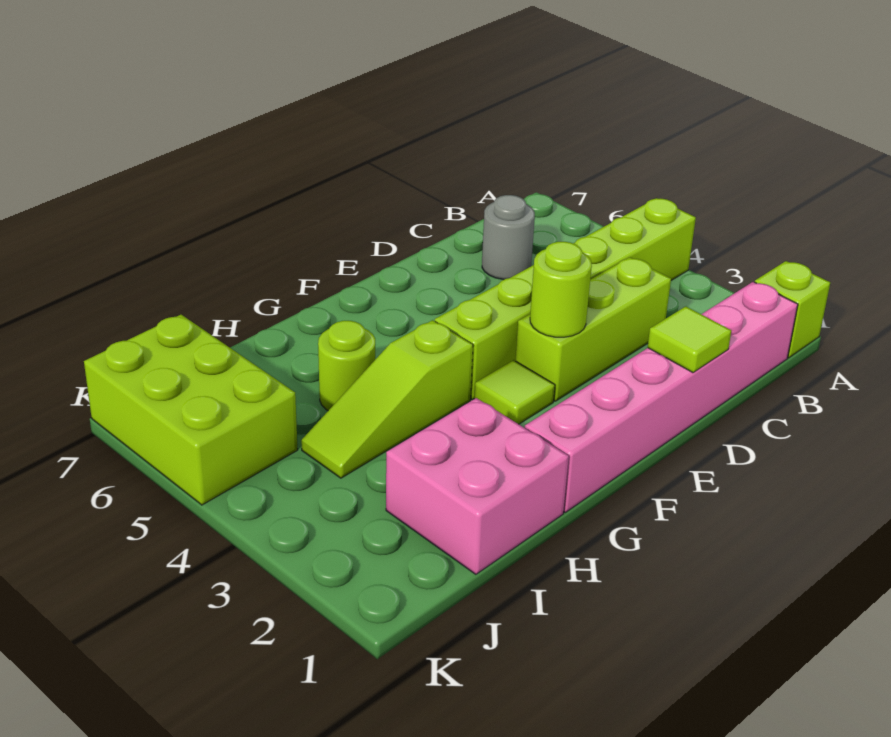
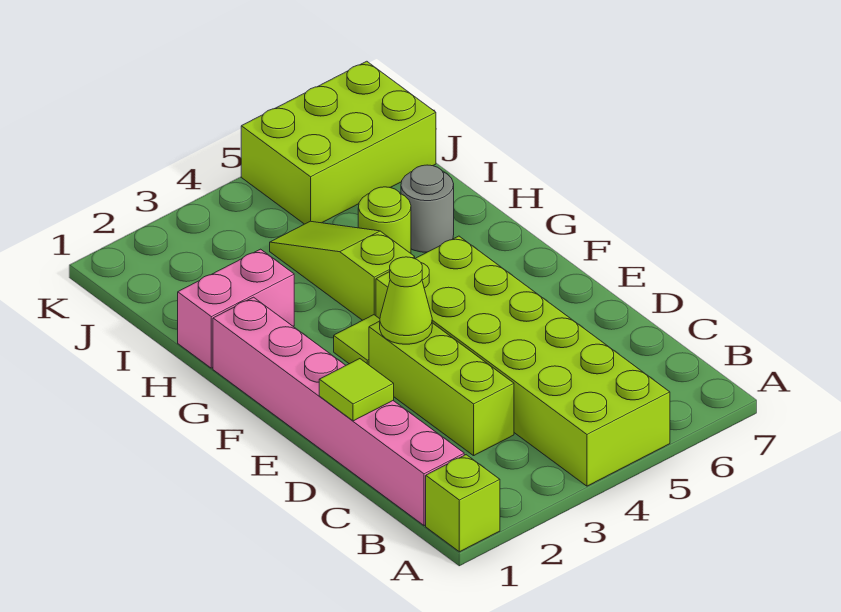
lime brick A4:F4 level 1 -> lime brick A4:F5 level 1
grey round brick C6 level 1 -> grey round brick H6 level 1
lime round brick E3 level 2 -> lime cone E3 level 2
pink brick H1:I2 level 1 -> pink brick H1:H2 level 1

